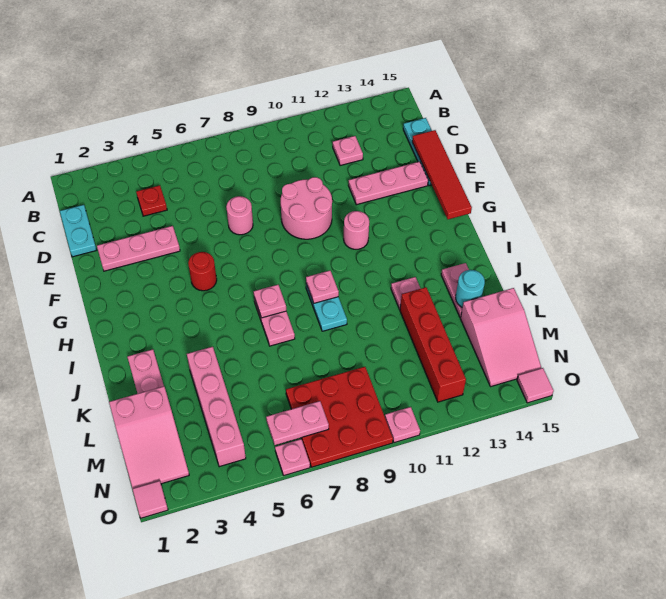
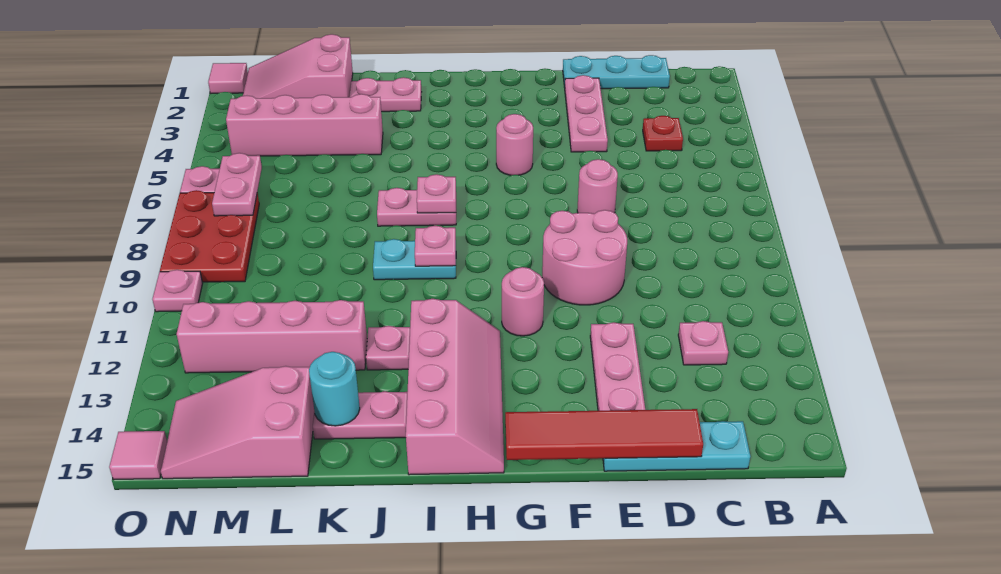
cyan plate C1:D1 level 1 -> cyan plate C1:E1 level 1
red round brick G5 level 1 -> pink round brick G5 level 1
none -> pink slope H12:I15 level 1 top I
red brick K12:N12 level 1 -> pink brick K12:N12 level 1
red plate M7:O9 level 1 -> red plate N7:O9 level 1

